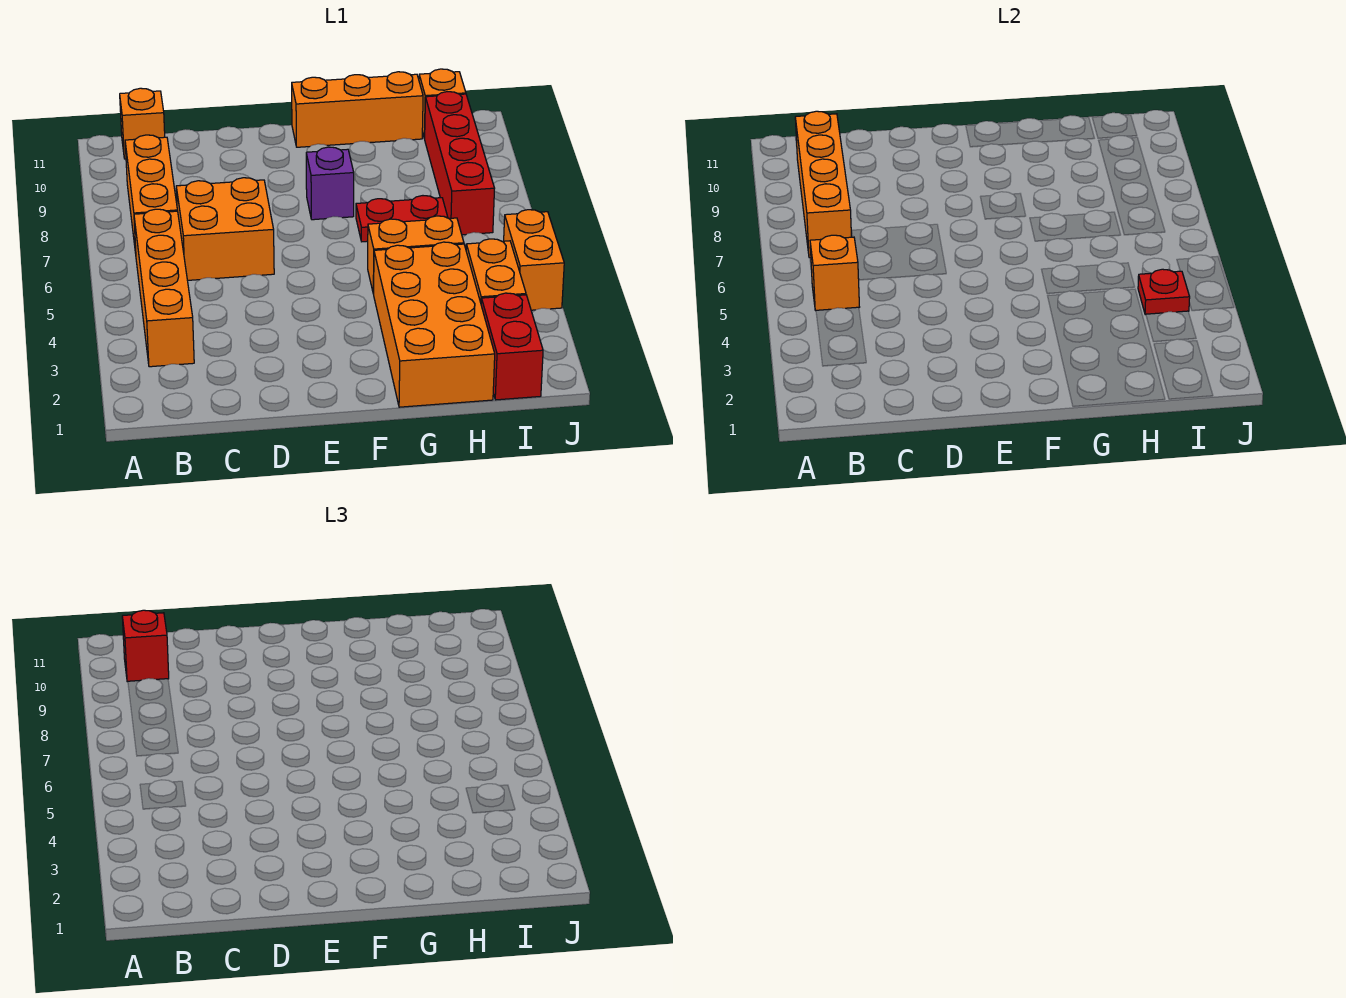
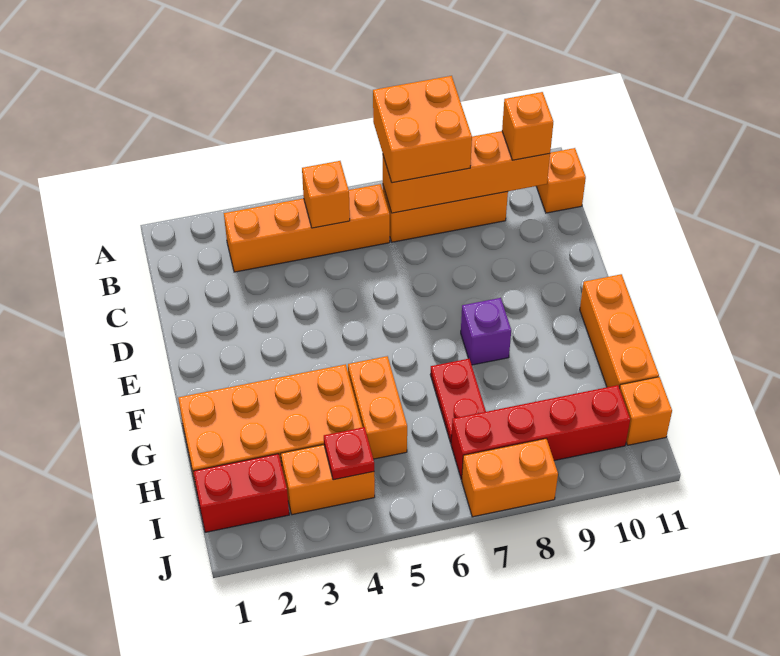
red brick B10 level 3 -> orange brick B10 level 3
orange brick C6:D7 level 1 -> orange brick A7:B8 level 3
orange brick J4:J5 level 1 -> orange brick J7:J8 level 1

